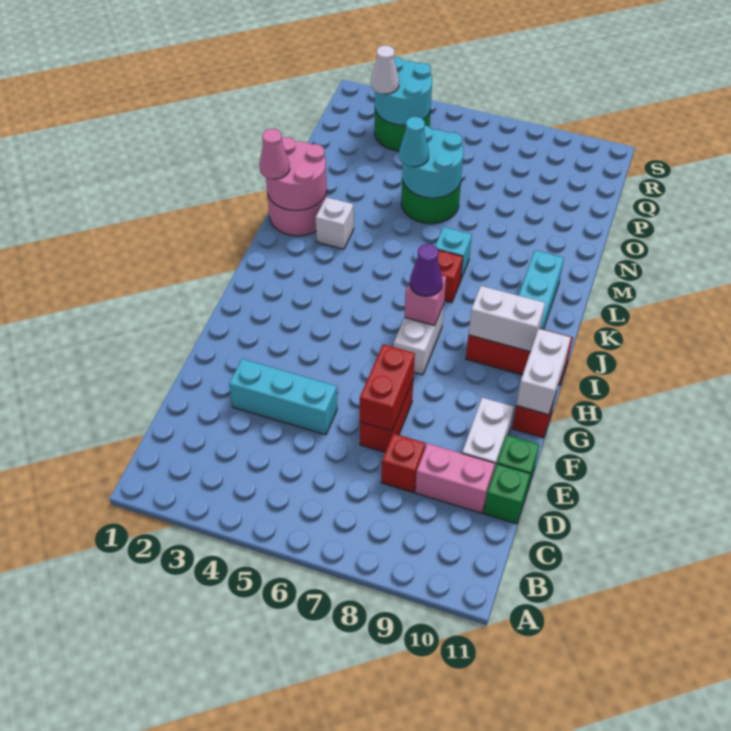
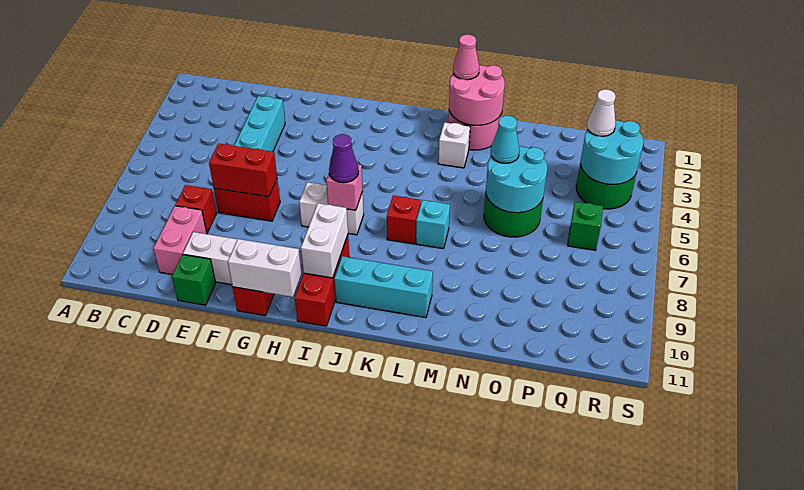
green brick D11 level 1 -> green brick Q6 level 1

